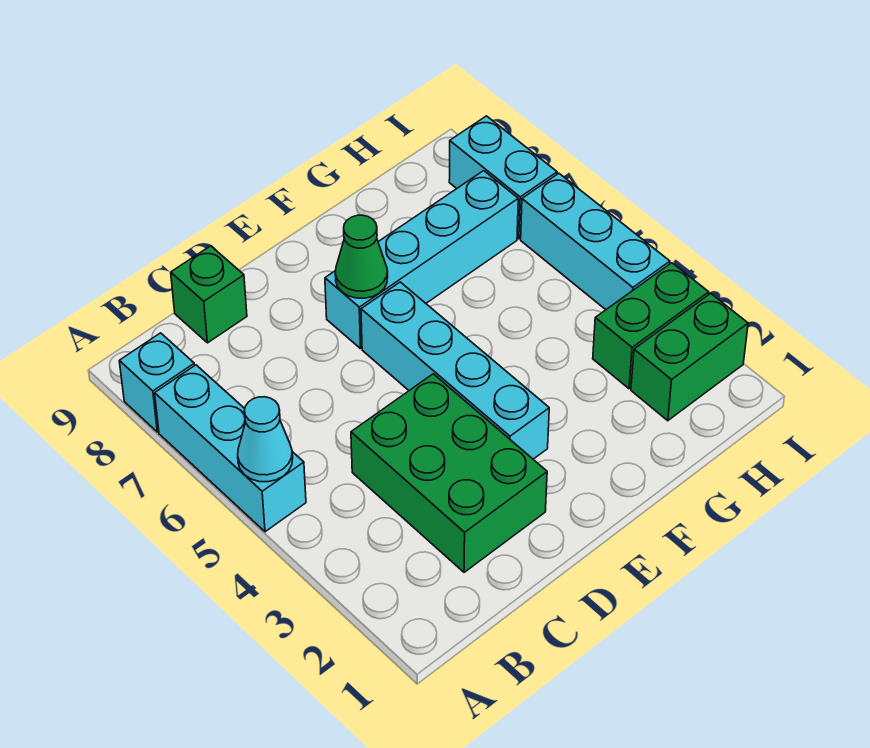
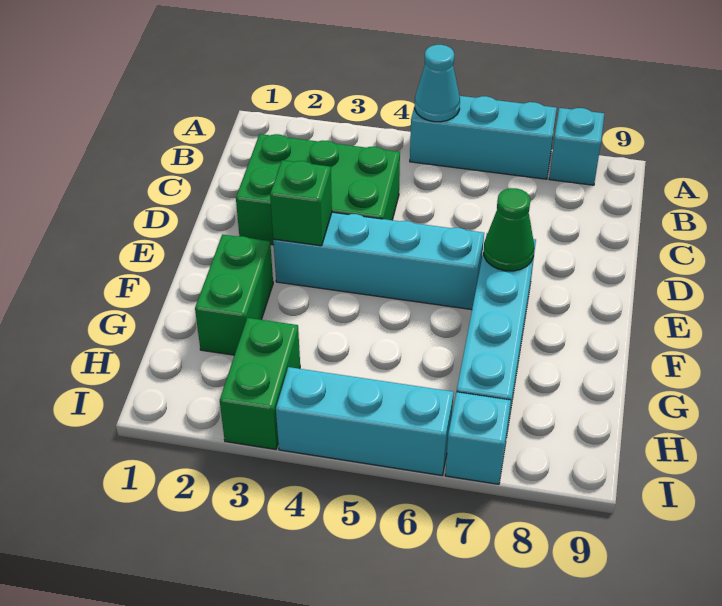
green brick C9 level 1 -> green brick E3 level 2
green brick H2:I2 level 1 -> green brick F2:G2 level 1
cyan brick I7:I8 level 1 -> cyan brick I7 level 1

